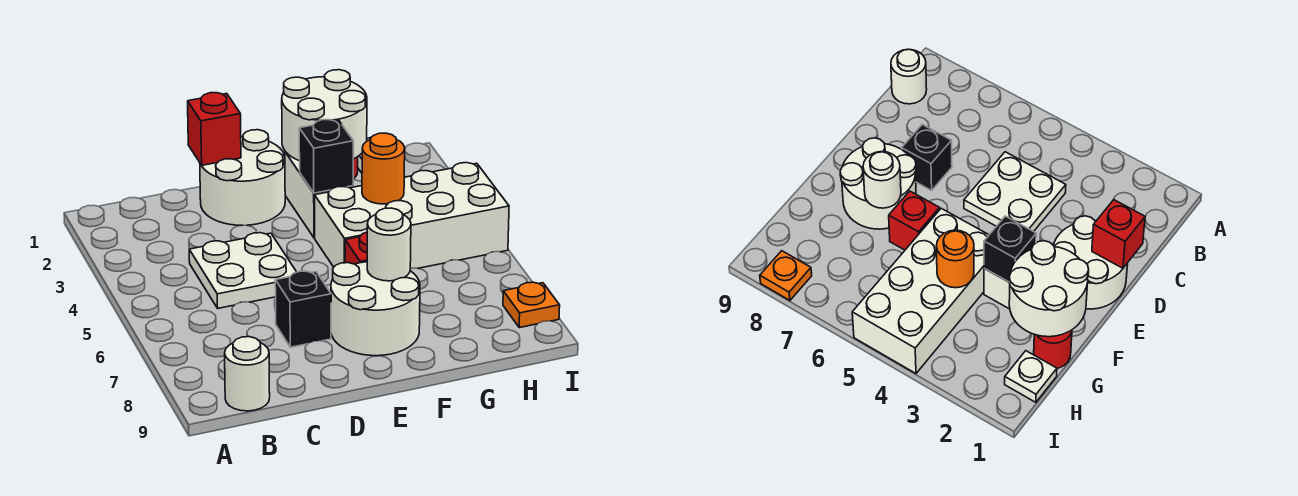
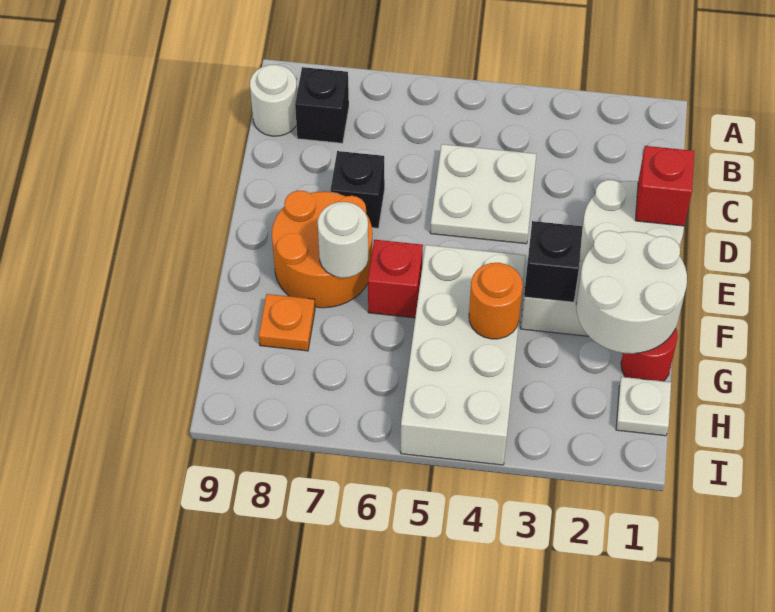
none -> black brick B8 level 1
white round brick E7:F8 level 1 -> orange round brick E7:F8 level 1
orange plate I8 level 1 -> orange plate G8 level 1

